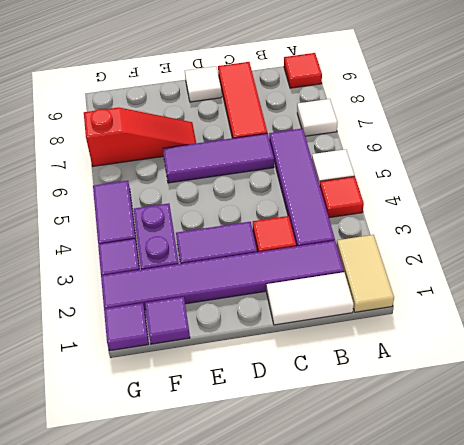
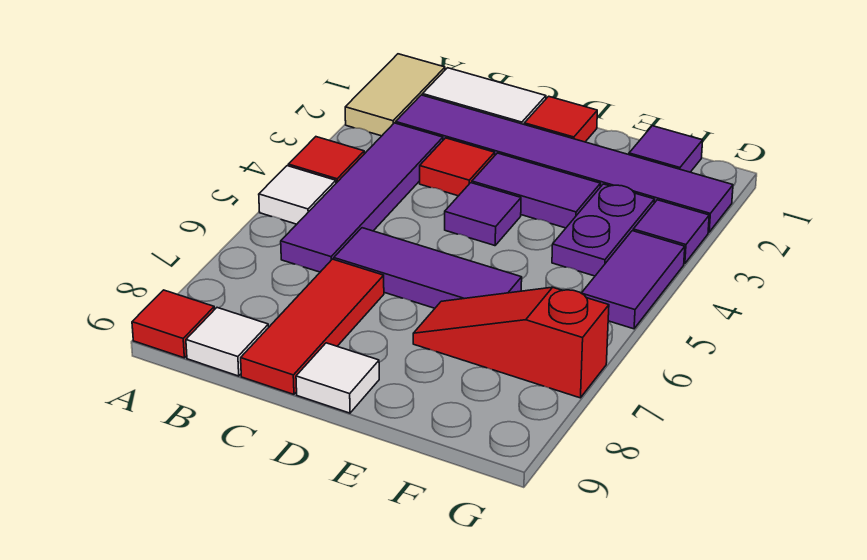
white tile A7 level 1 -> white tile B9 level 1
none -> red tile D1 level 1
purple tile G1 level 1 -> purple tile D4 level 1

